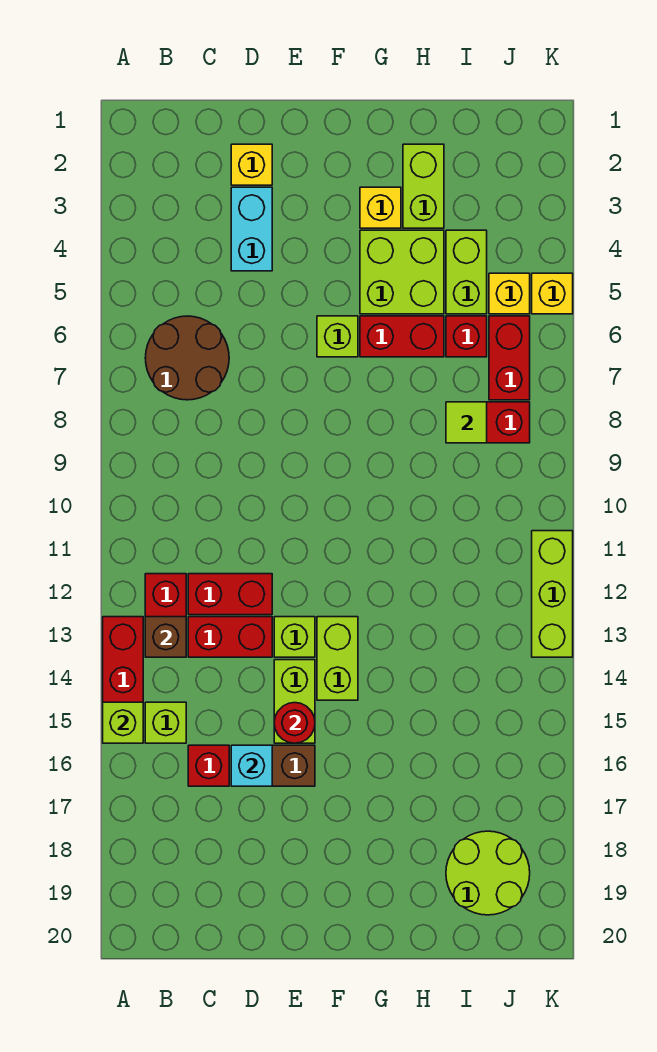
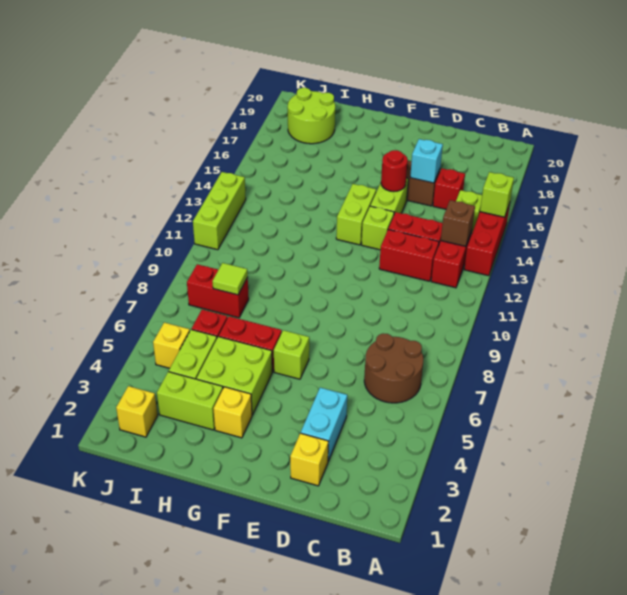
lime brick H2:H3 level 1 -> lime brick H3:I3 level 1
red brick J6:J7 level 1 -> none
yellow brick K5 level 1 -> yellow brick J2 level 1

